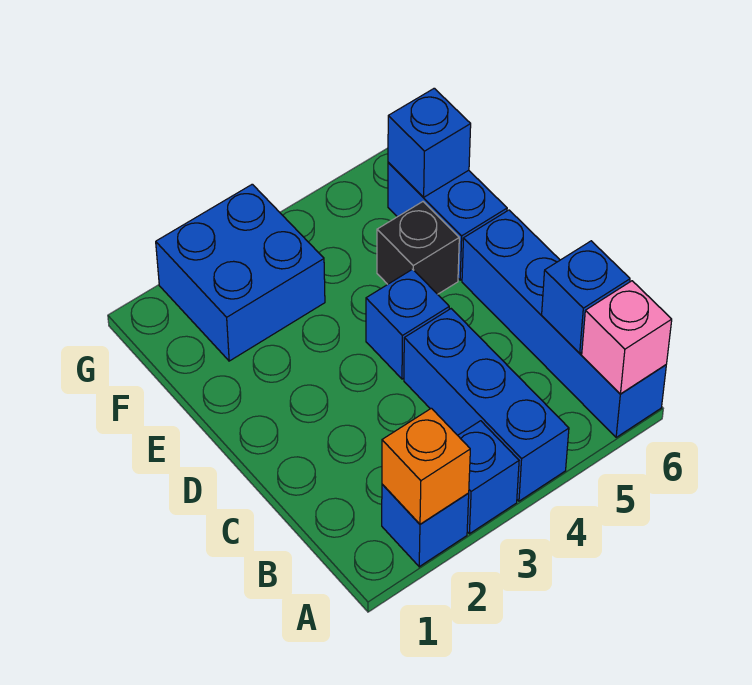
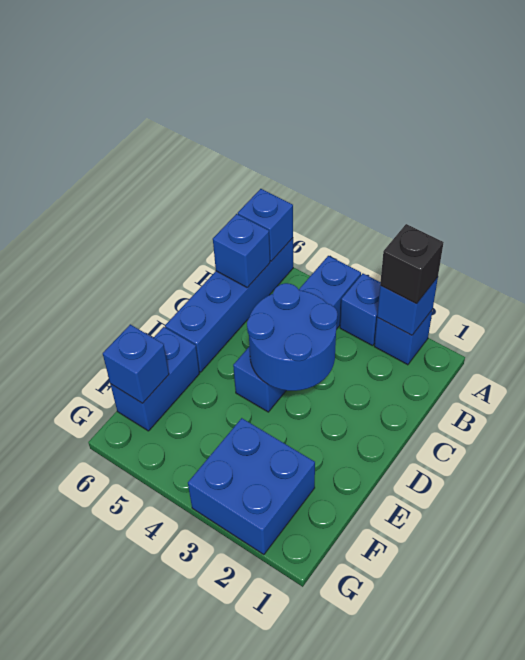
orange brick A2 level 2 -> blue brick A2 level 2
pink brick A6 level 2 -> blue brick A6 level 2
none -> blue round brick C3:D4 level 2
black brick E5 level 1 -> black brick A2 level 3

